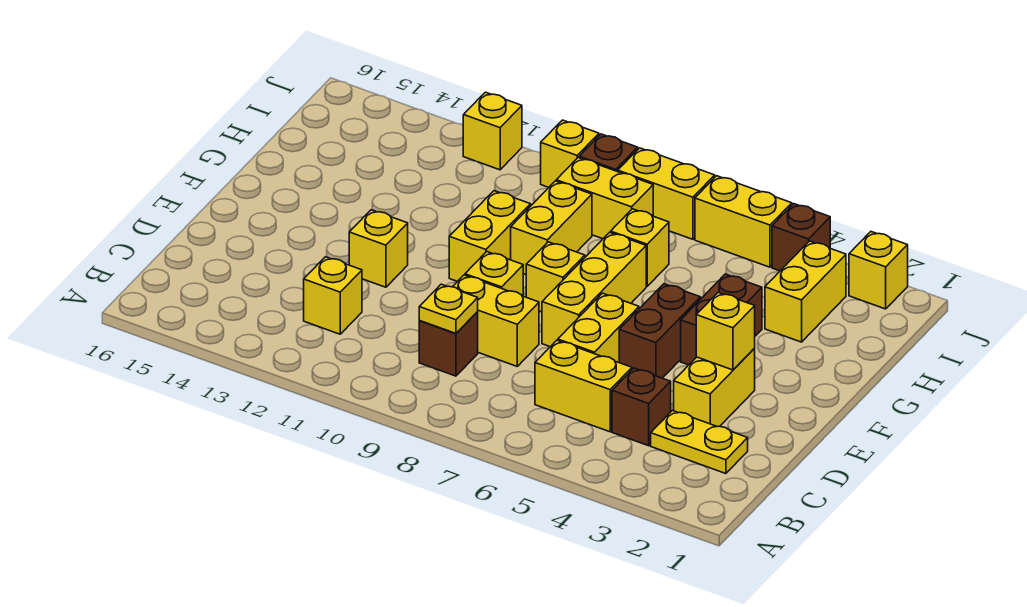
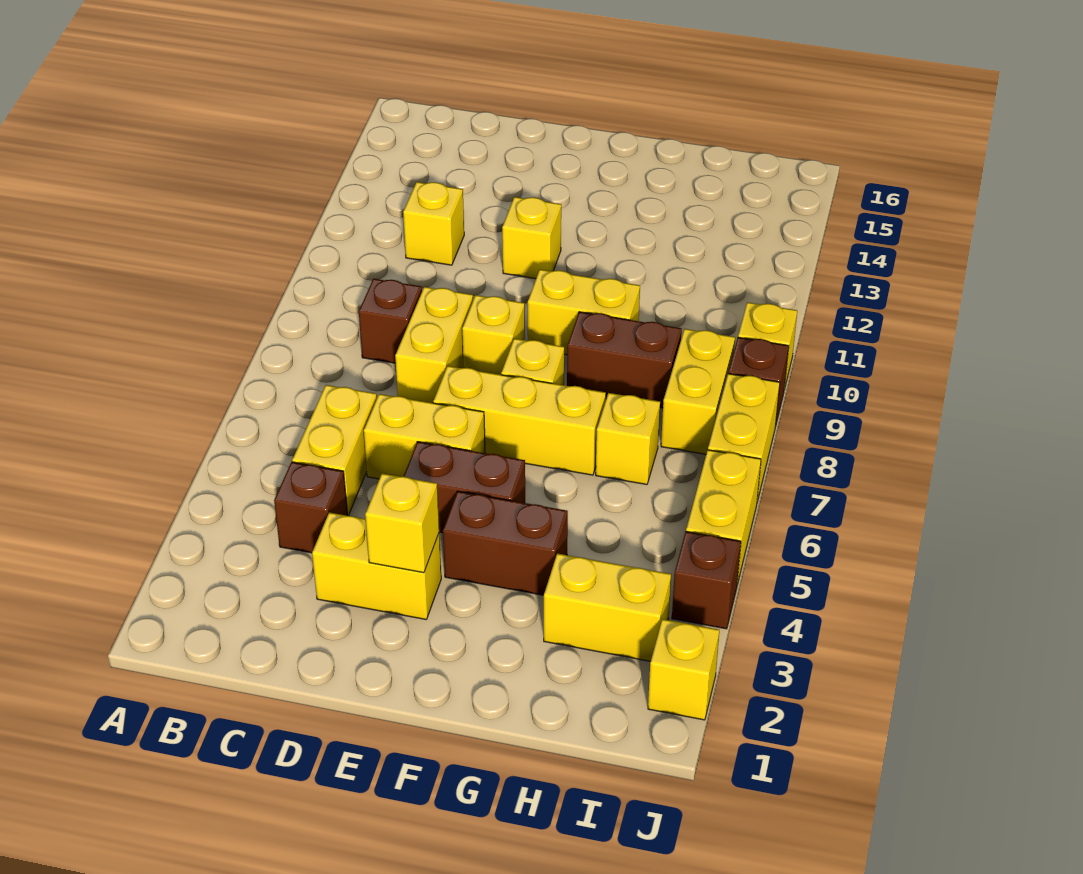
yellow plate C2:C3 level 1 -> none
yellow plate C9 level 2 -> none
yellow brick G9:H9 level 1 -> brown brick G9:H9 level 1
yellow brick J12 level 1 -> none

